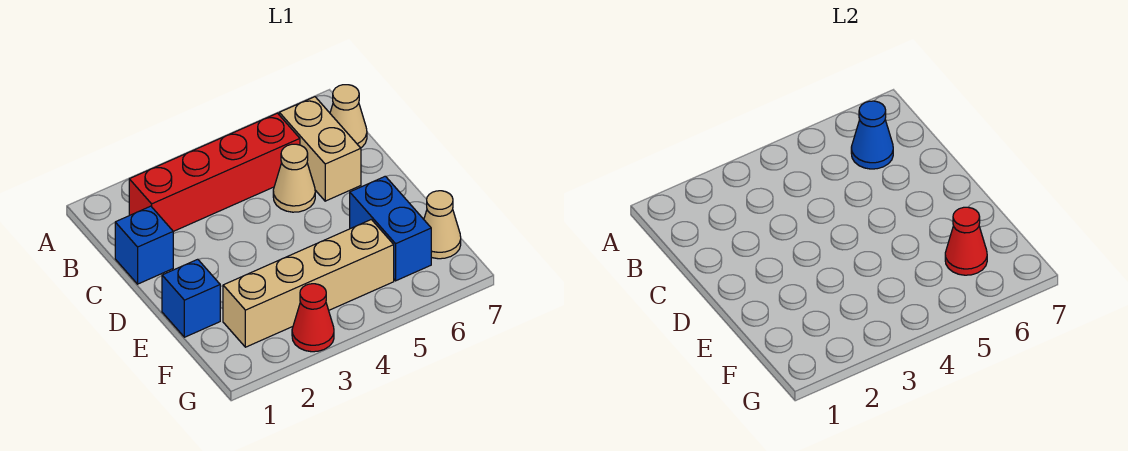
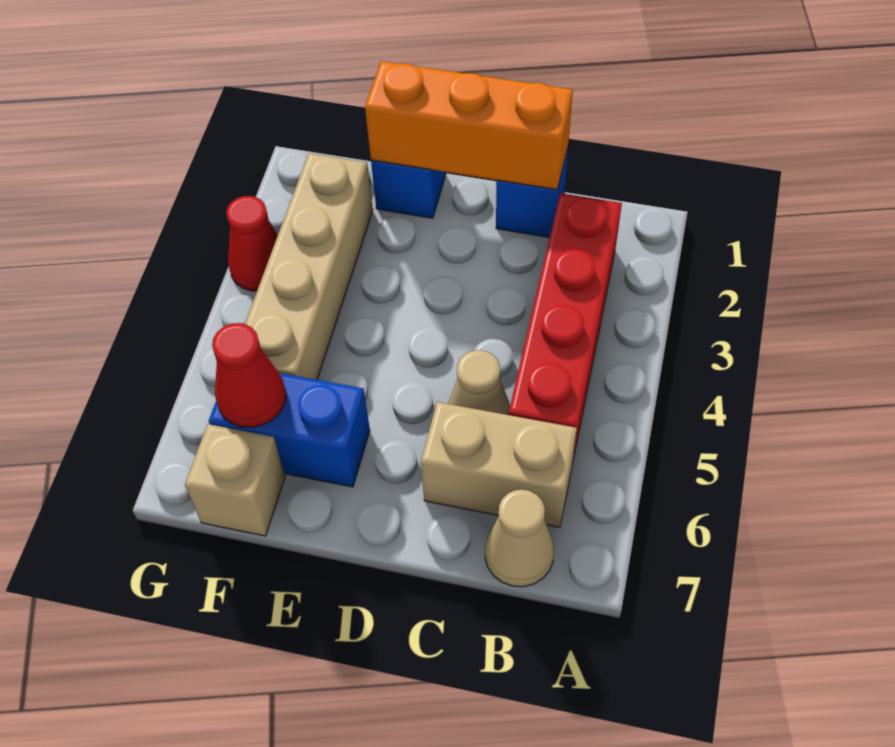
blue cone B6 level 2 -> none
none -> orange brick C1:E1 level 2
tan cone F7 level 1 -> tan brick F7 level 1

